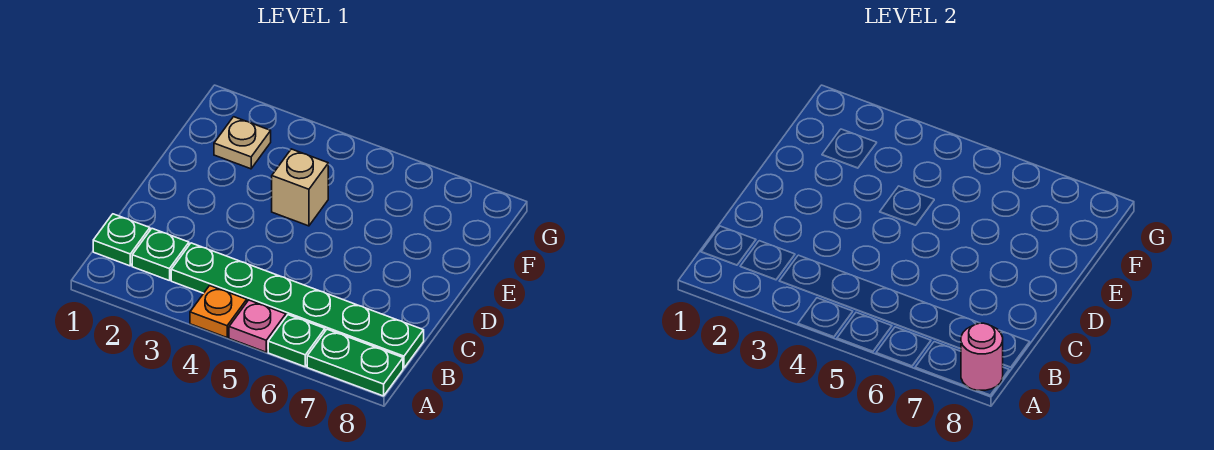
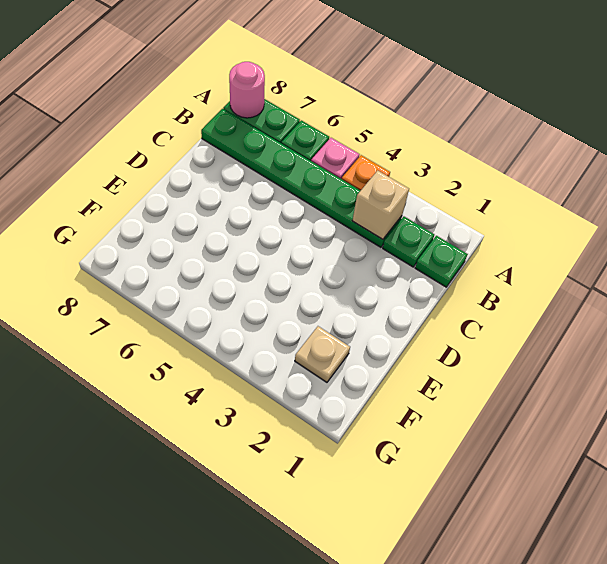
tan brick E4 level 1 -> tan brick B3 level 2

